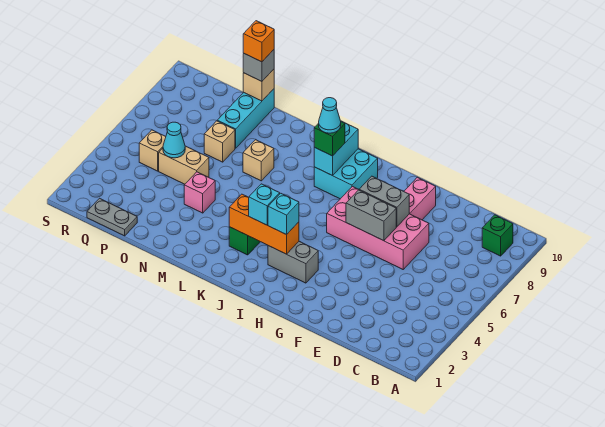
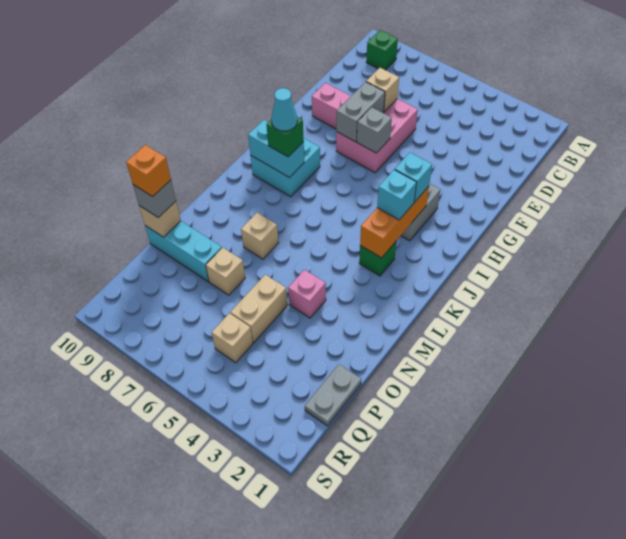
pink brick E6:H7 level 1 -> pink brick E6:G7 level 1
none -> tan brick E7 level 2
grey brick F6:G6 level 2 -> grey brick G6 level 2
cyan cone P5 level 2 -> none

